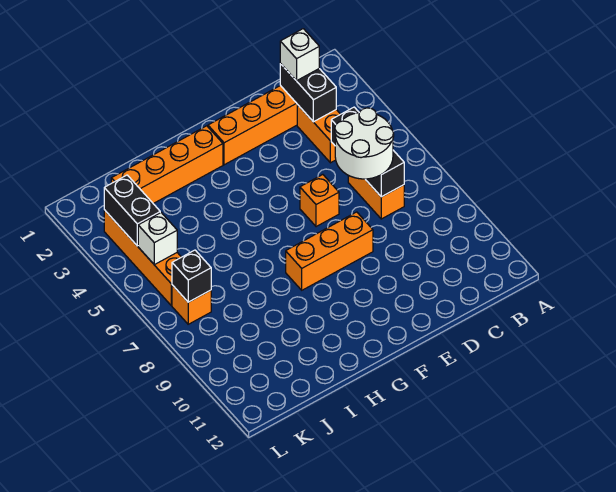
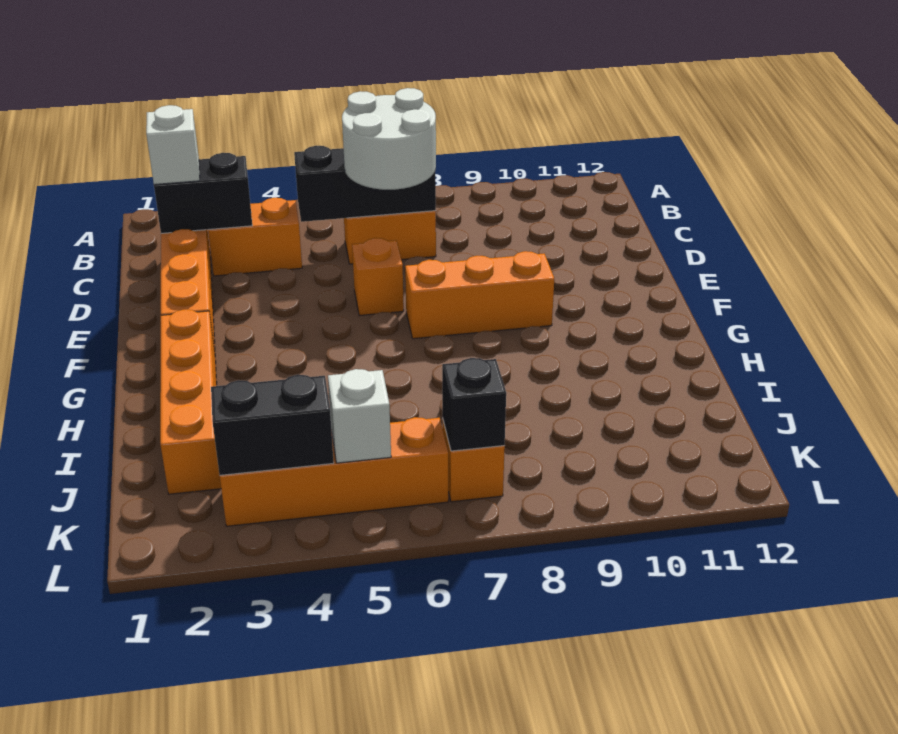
orange brick E8:G8 level 1 -> orange brick F7:F9 level 1

